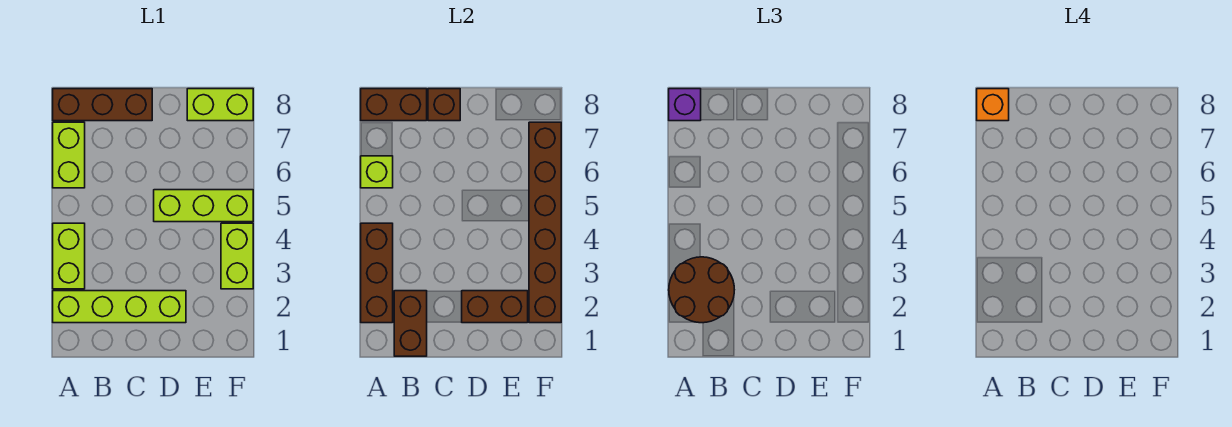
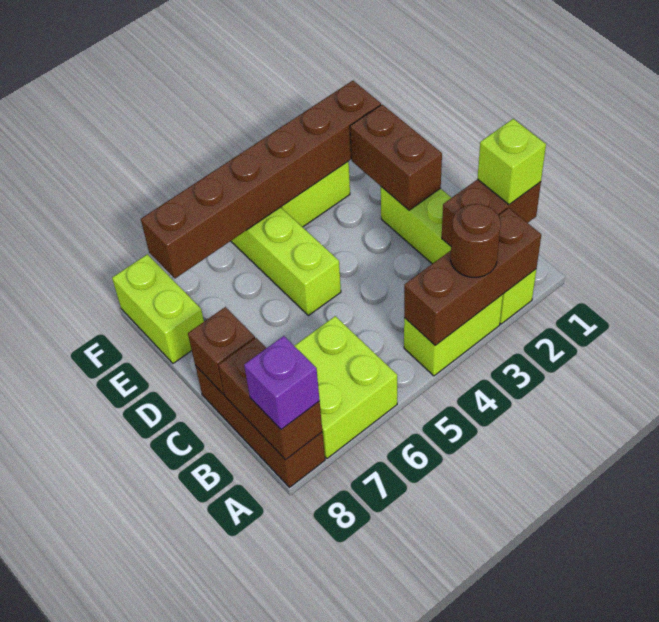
brown round brick A2:B3 level 3 -> brown round brick A3 level 3
lime brick A6:A7 level 1 -> lime brick A6:B7 level 1
lime brick A6 level 2 -> lime brick B1 level 3
orange brick A8 level 4 -> none

